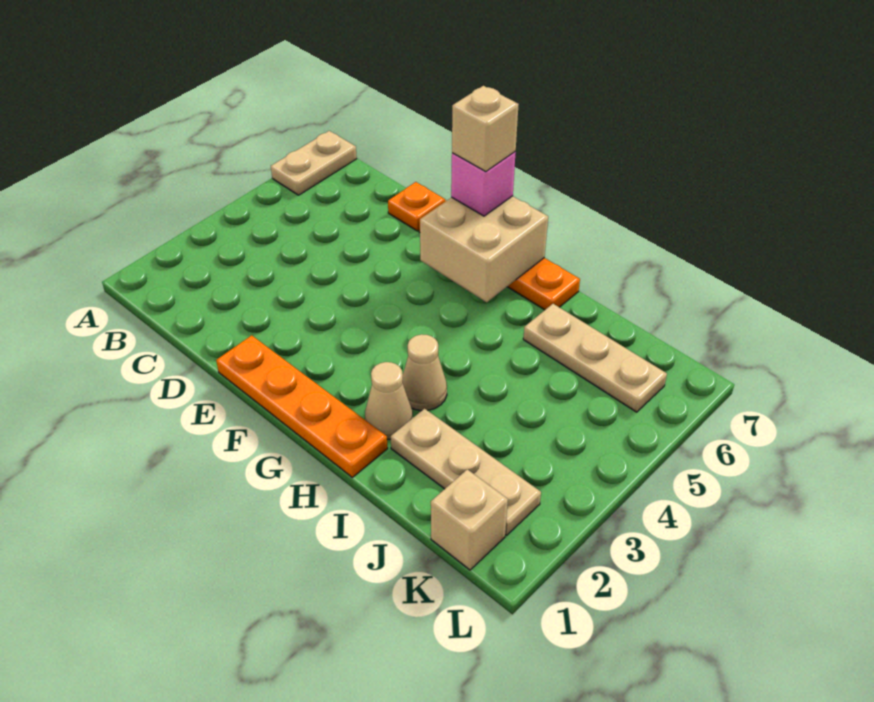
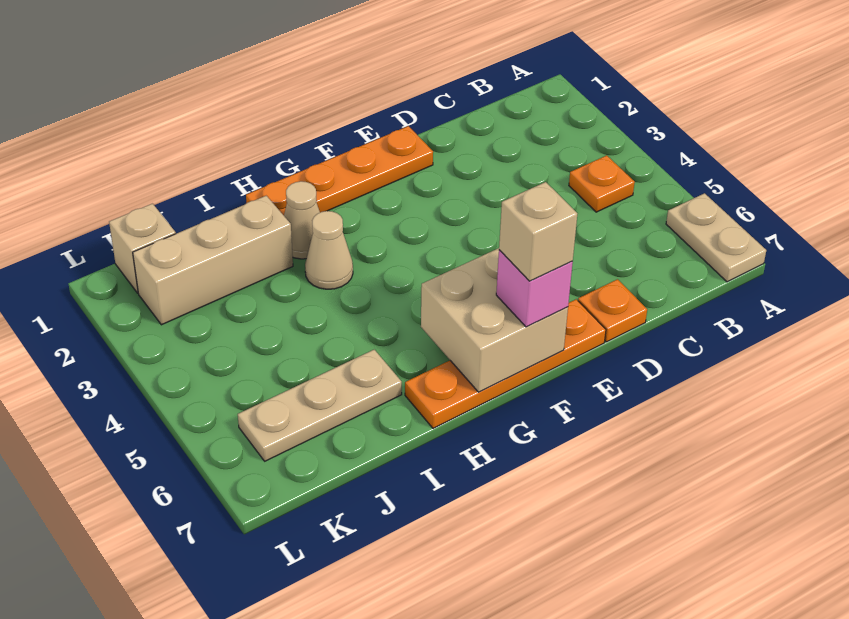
none -> orange plate B4 level 1
tan plate I2:K2 level 1 -> tan brick I2:K2 level 1

